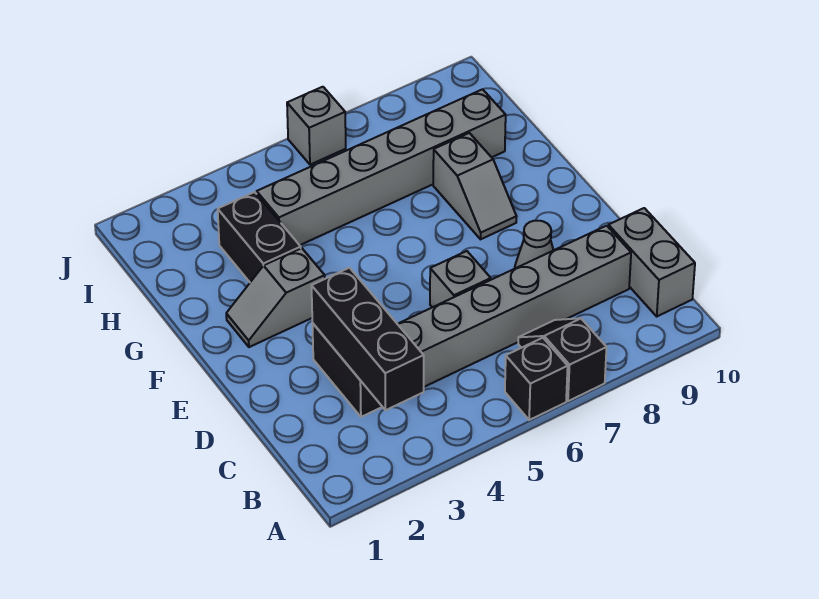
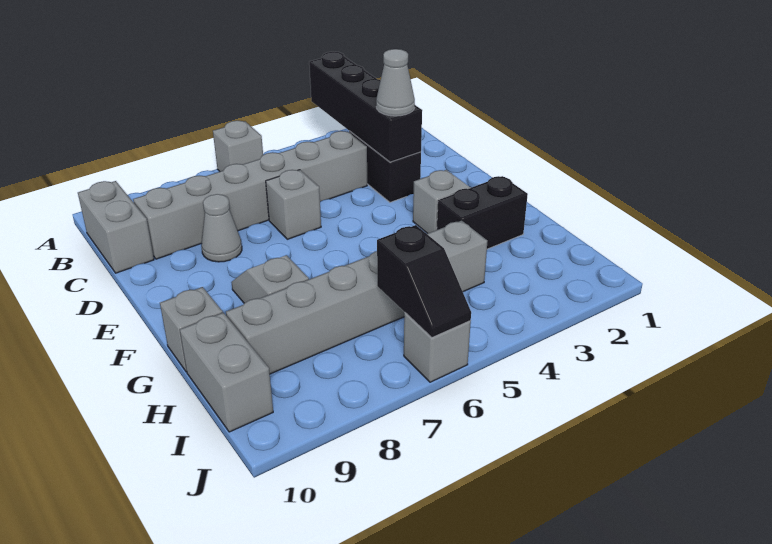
black brick A6 level 1 -> grey brick A6 level 1
black slope A7:B7 level 1 top A -> black slope I6:J6 level 2 top I
black brick B3:D3 level 2 -> black brick A3:D3 level 2
none -> grey cone D3 level 3
black brick G3:H3 level 1 -> black brick G2:G3 level 1
none -> grey brick G10 level 1
none -> grey brick H10:I10 level 1

